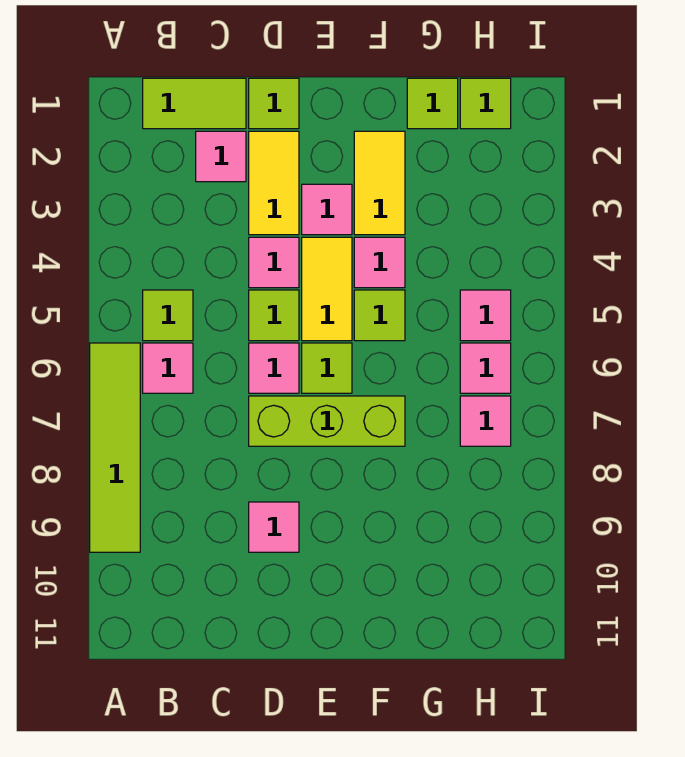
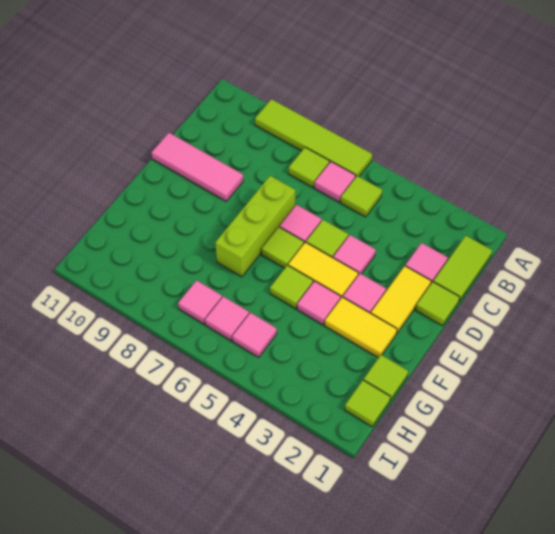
none -> lime tile B7 level 1
yellow tile D2:D3 level 1 -> yellow tile D2:E2 level 1
pink tile D9 level 1 -> pink tile D9:D11 level 1

